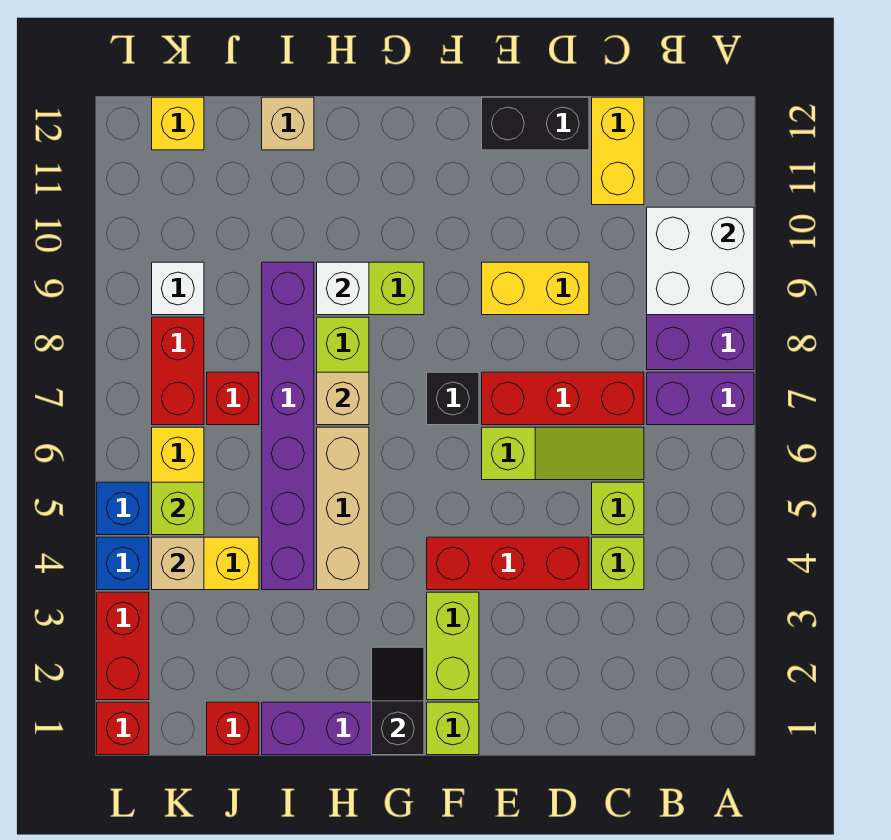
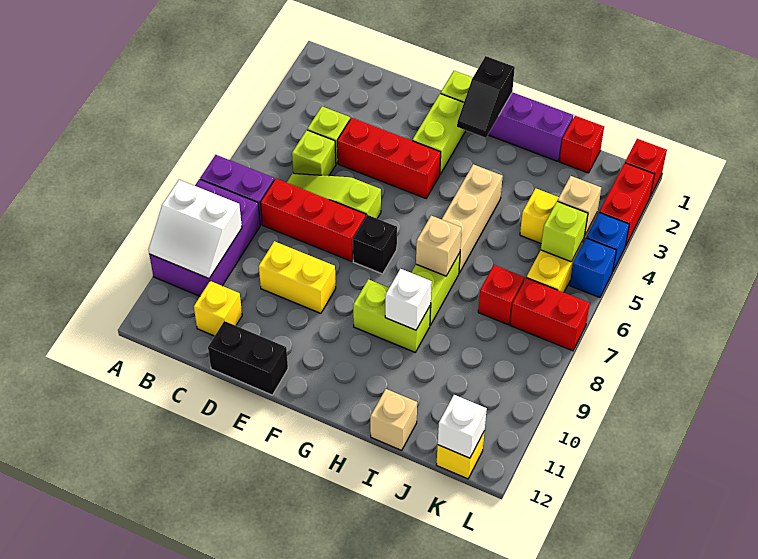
white brick A9:B10 level 2 -> white slope A9:B10 level 2 top 9
yellow brick C11:C12 level 1 -> yellow brick C11 level 1
purple brick I4:I9 level 1 -> none
red brick K7:K8 level 1 -> red brick K7:L7 level 1
white brick K9 level 1 -> white brick K12 level 2

